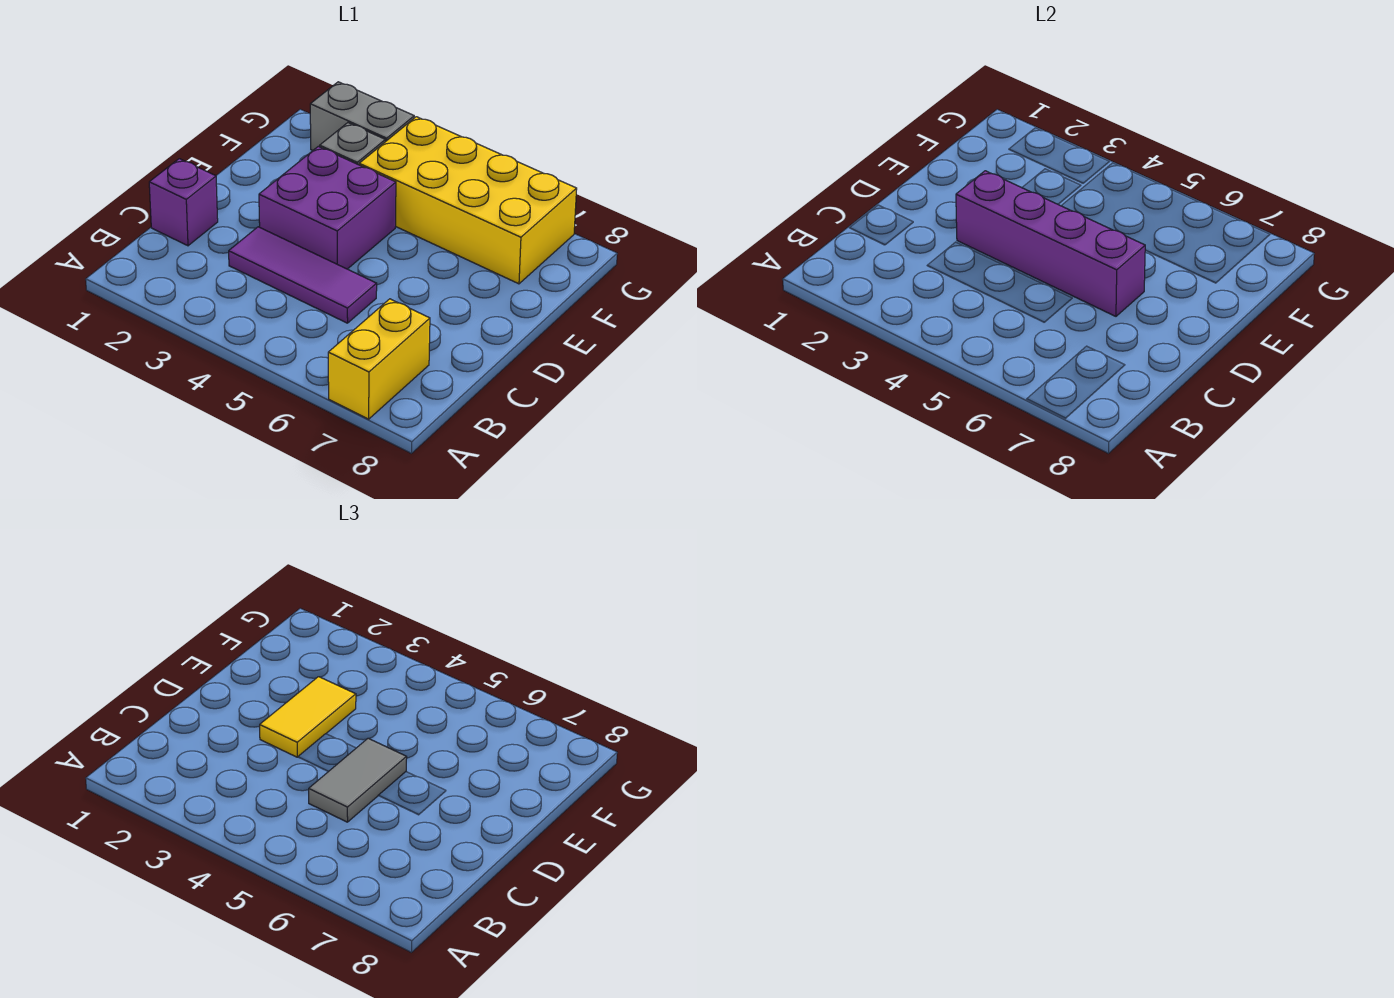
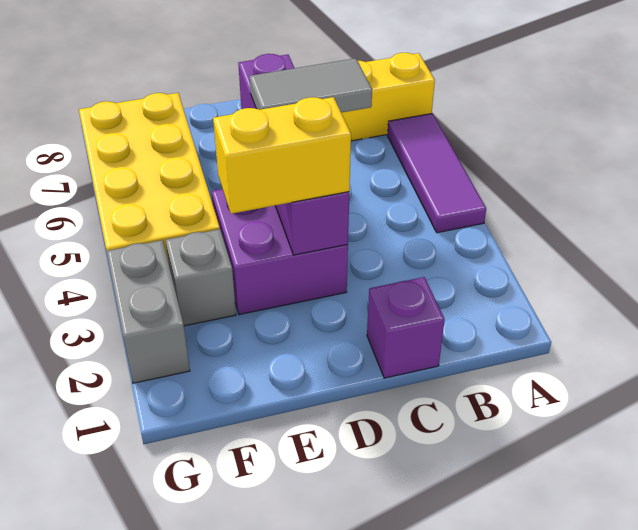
purple tile C3:C5 level 1 -> purple tile A4:A6 level 1
yellow tile D3:E3 level 3 -> yellow brick D3:E3 level 3

